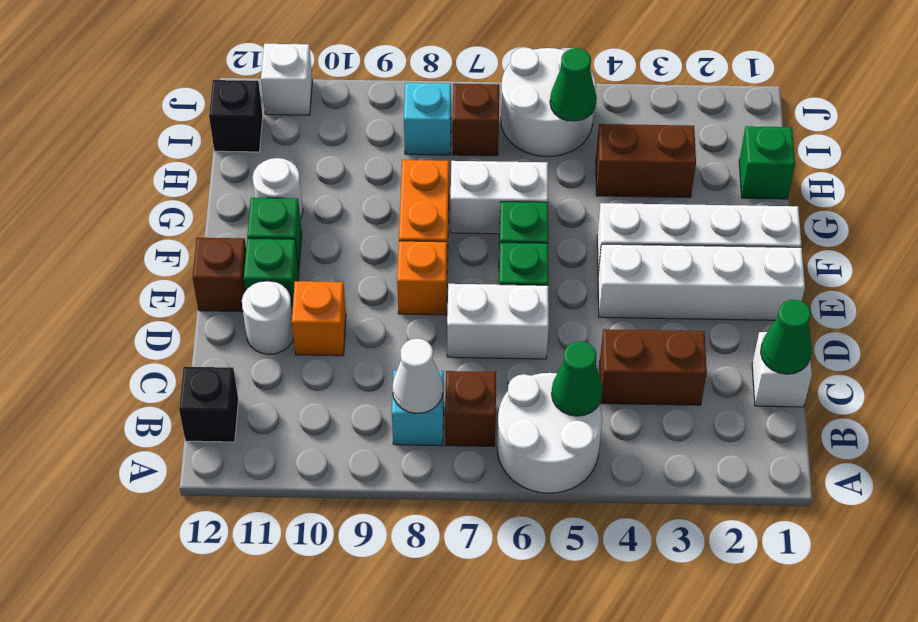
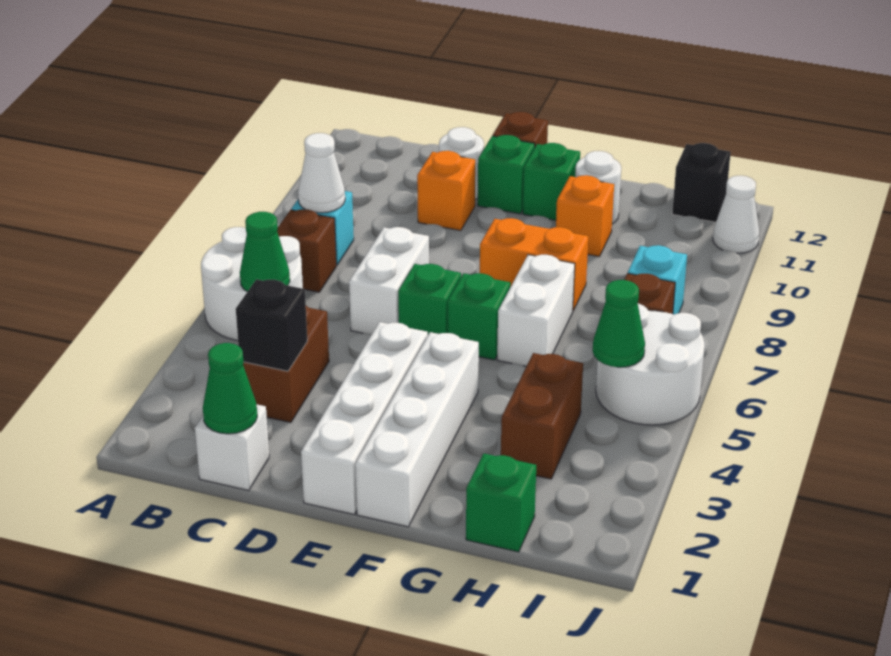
black brick B12 level 1 -> black brick C3 level 2
orange brick E8 level 1 -> orange brick G10 level 1
white brick J11 level 1 -> white cone J11 level 1

